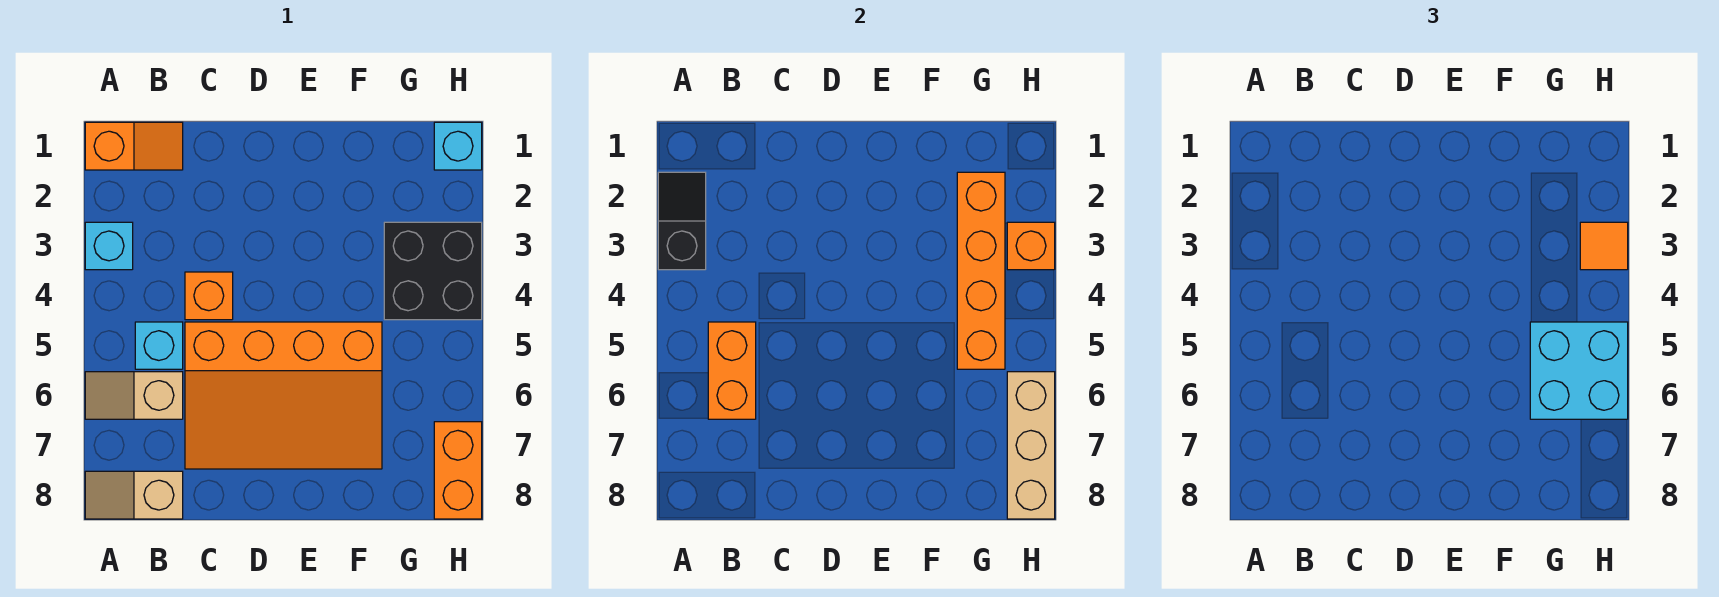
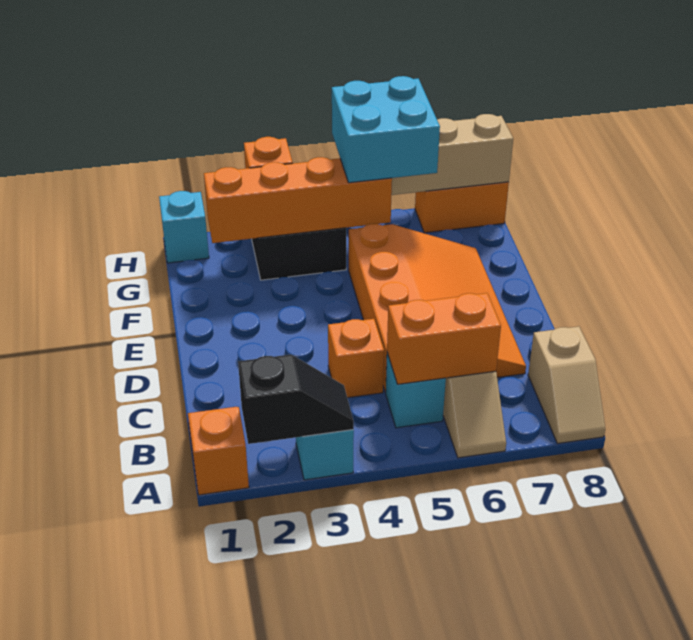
black slope A2:A3 level 2 top 3 -> black slope A2:A3 level 2 top 2
orange tile H3 level 3 -> none

